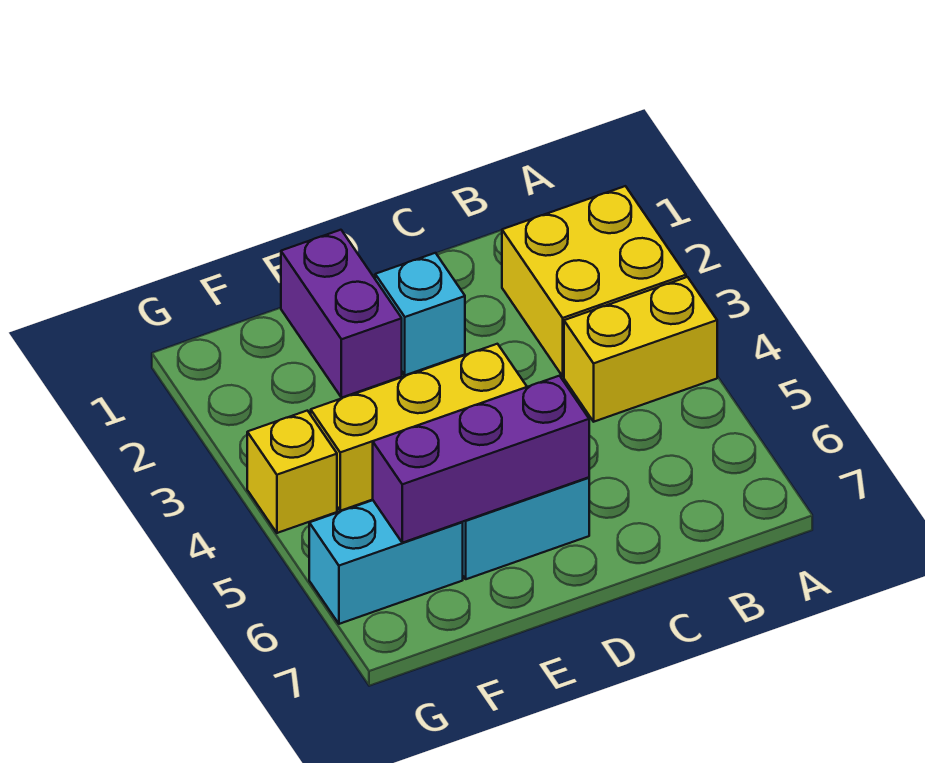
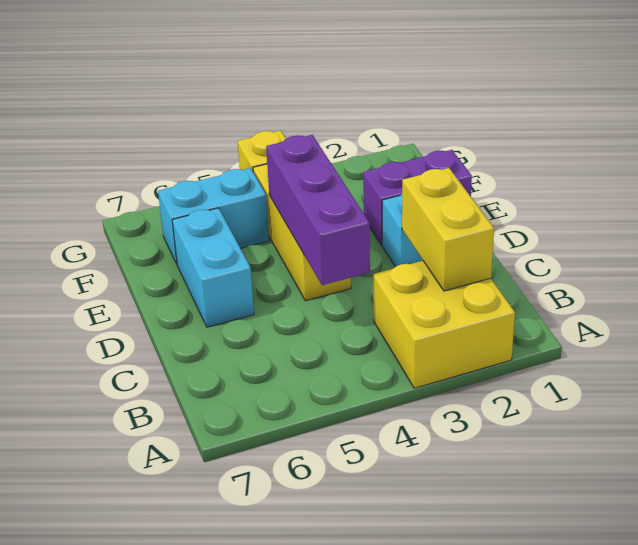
yellow brick A4:B4 level 1 -> yellow brick B2:C2 level 2
purple brick D6:F6 level 2 -> purple brick C4:E4 level 2
cyan brick F6:G6 level 1 -> cyan brick F5:F6 level 1

